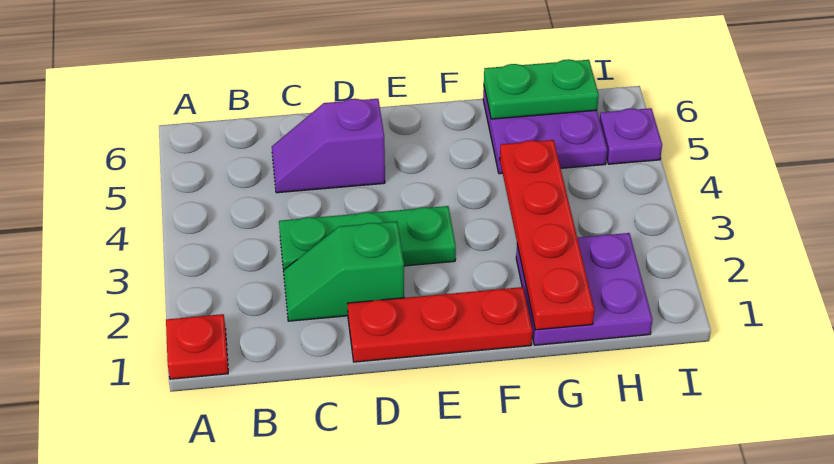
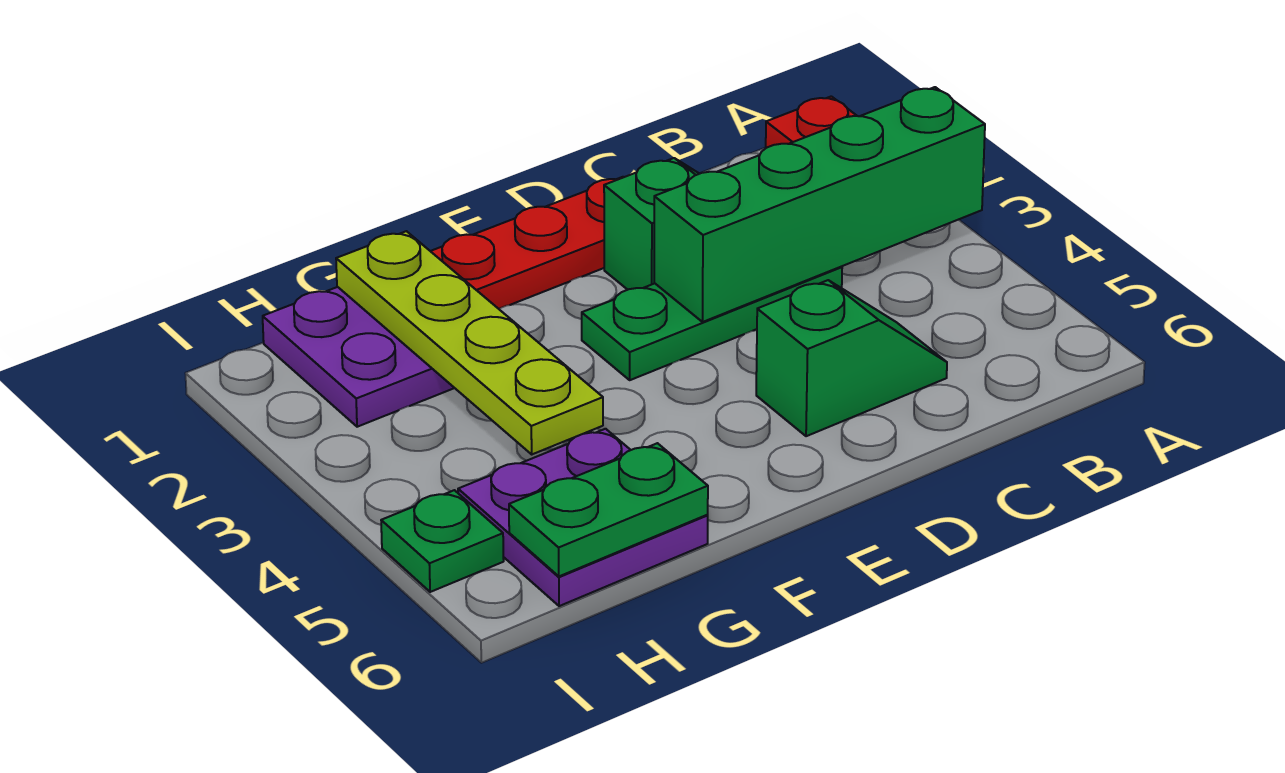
none -> green brick A3:D3 level 2
purple slope C5:D5 level 1 top D -> green slope C5:D5 level 1 top D
red plate G1:G4 level 2 -> lime plate G1:G4 level 2
purple plate I5 level 1 -> green plate I5 level 1

